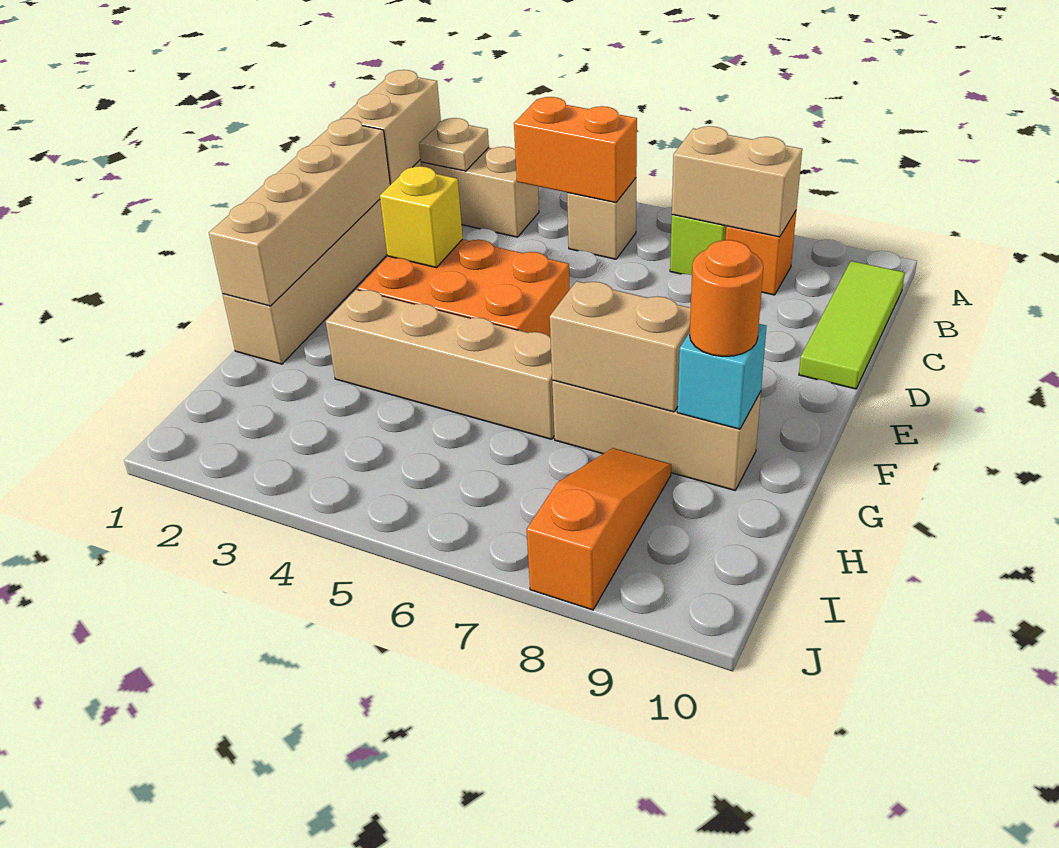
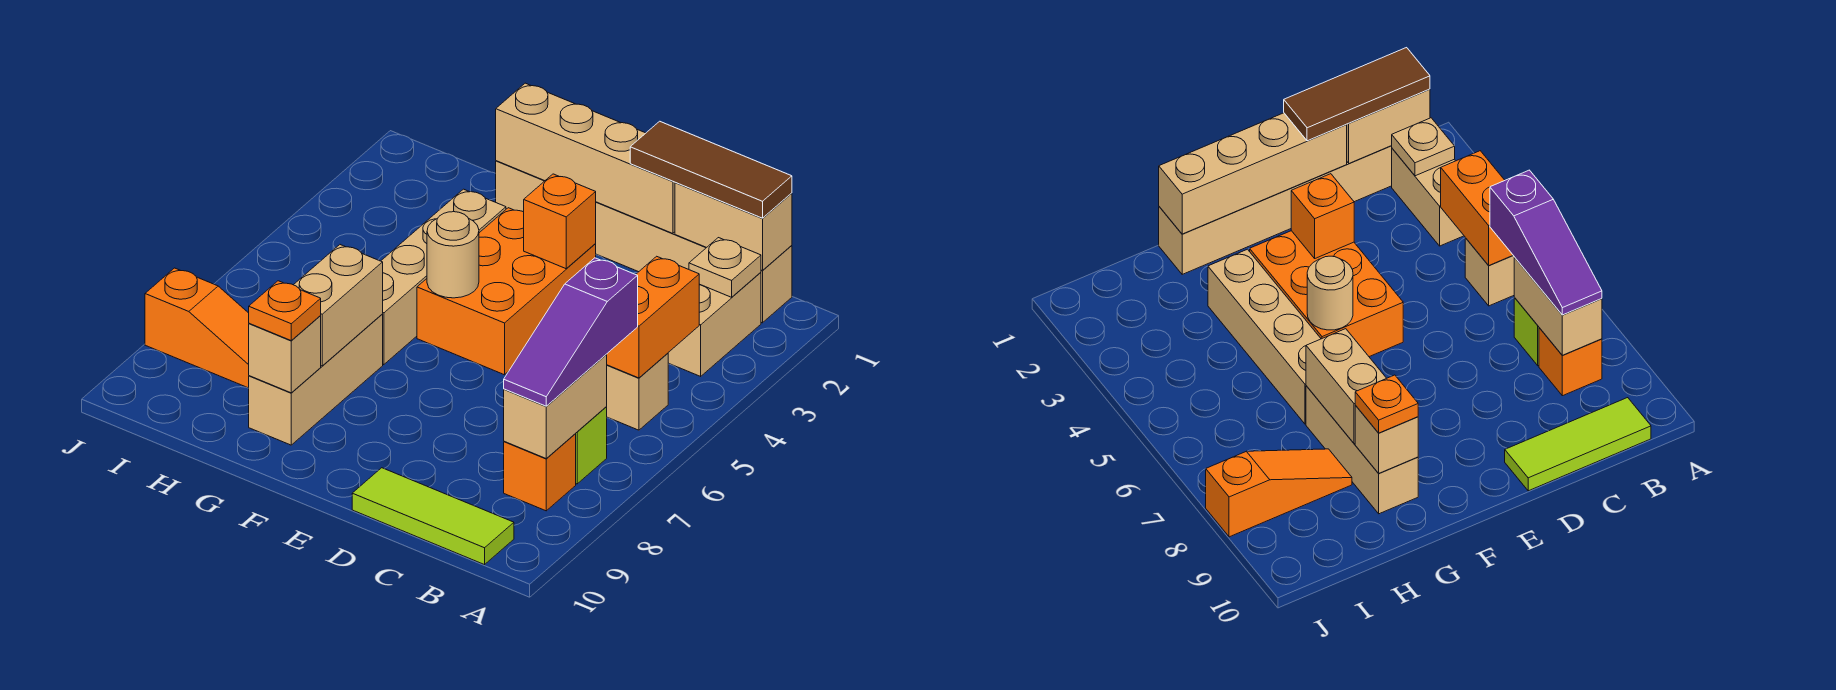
none -> brown tile B1:D1 level 3
none -> purple slope B6:B8 level 3 top 6
yellow brick E3 level 2 -> orange brick E3 level 2
none -> tan round brick F5 level 2
cyan brick G9 level 2 -> tan brick G9 level 2
orange round brick G9 level 3 -> orange plate G9 level 3

